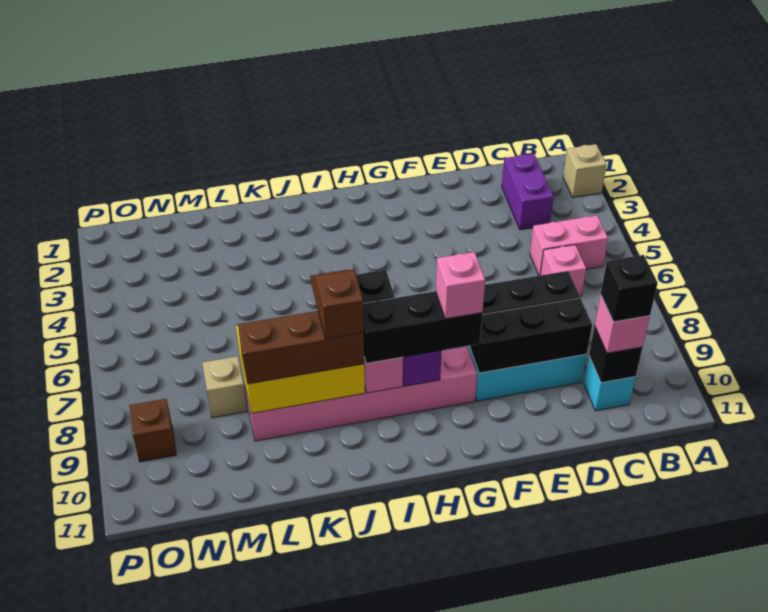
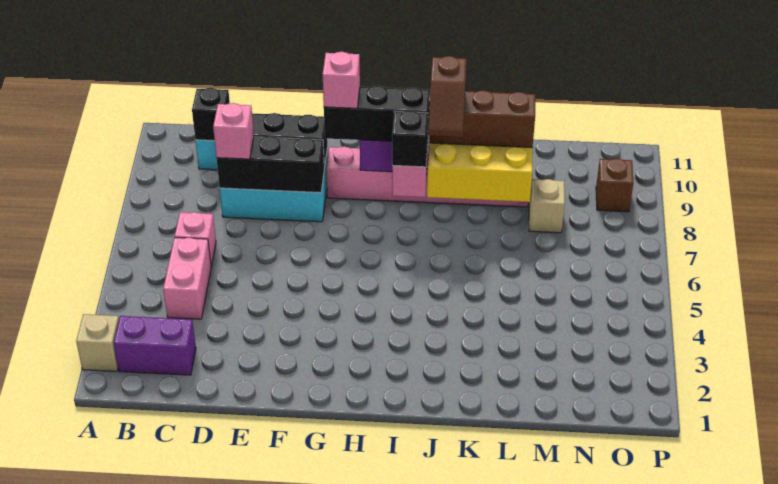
pink brick B5:C5 level 1 -> pink brick C4:C5 level 1
purple brick C2:C3 level 1 -> purple brick B2:C2 level 1
pink brick C10 level 3 -> pink brick D8 level 3
black brick C10 level 4 -> none

